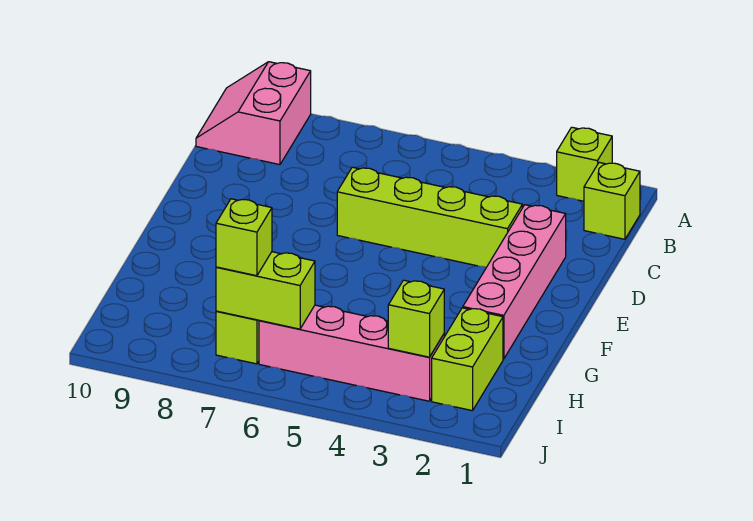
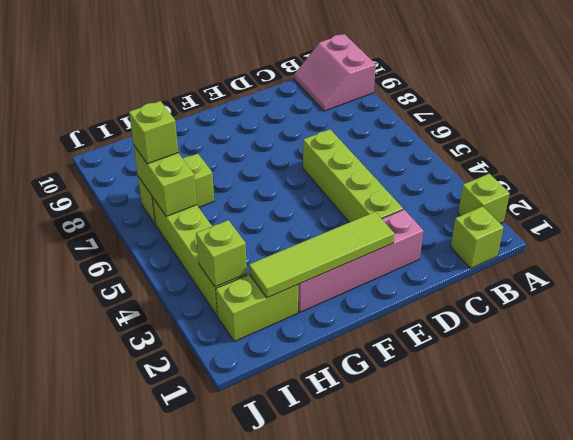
pink slope A9:B10 level 1 top 9 -> pink slope A9:B10 level 1 top A
none -> lime tile E2:H2 level 2
pink brick I3:I6 level 1 -> lime brick I3:I6 level 1

